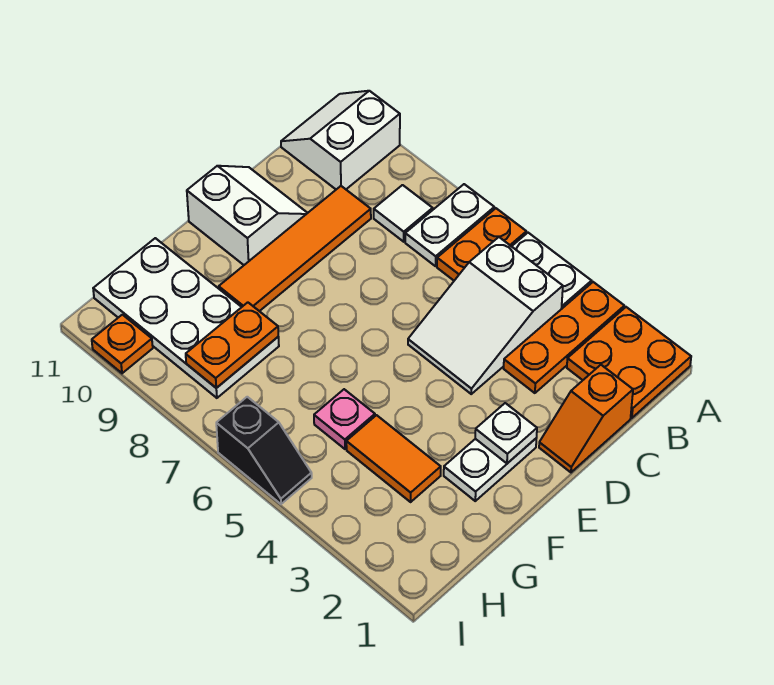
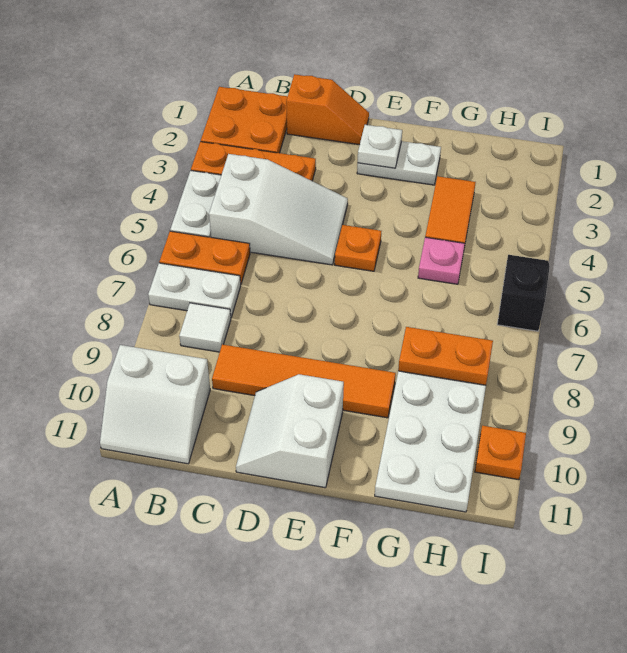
none -> orange plate E5 level 1

